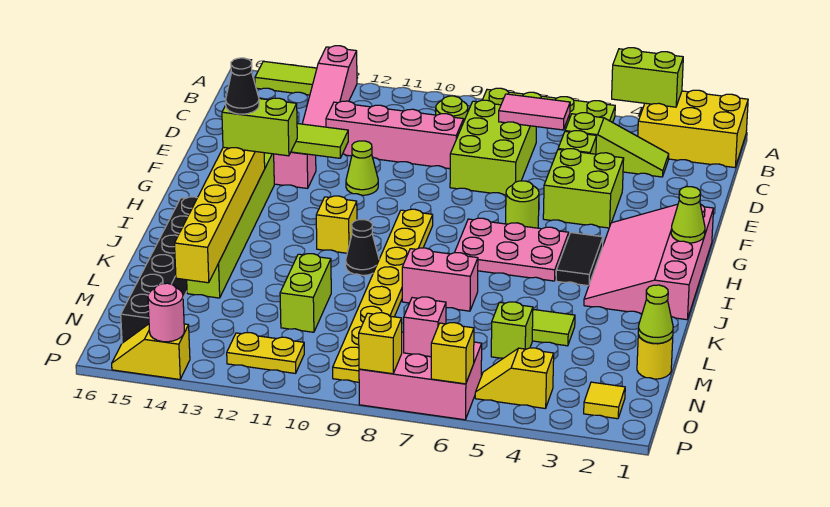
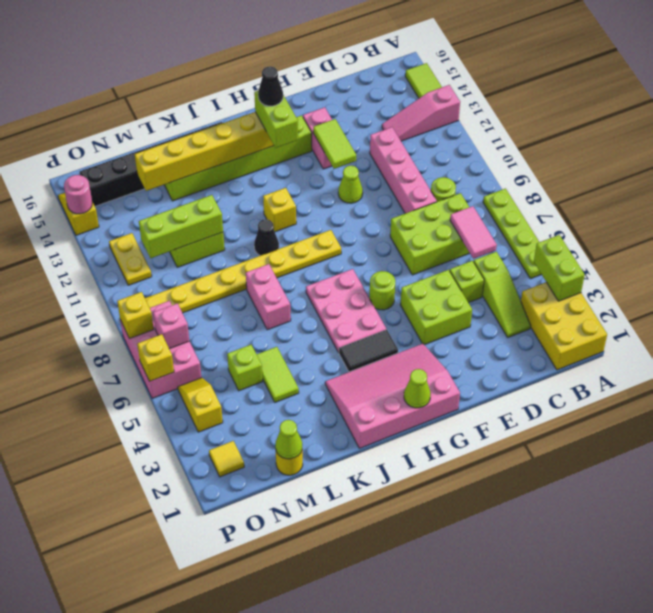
none -> lime brick L11:N11 level 2

